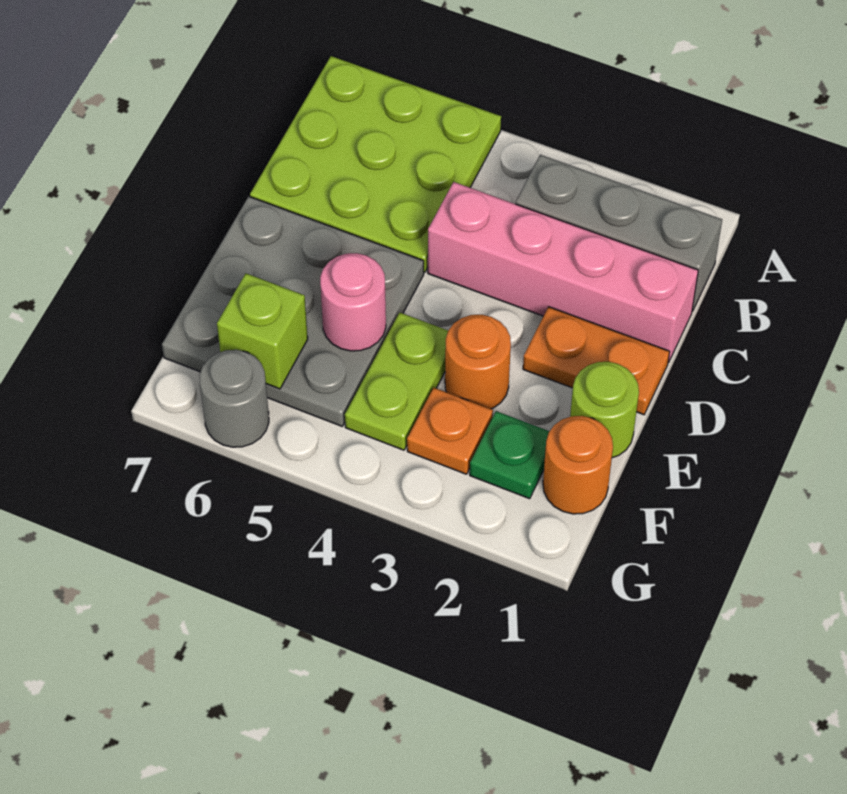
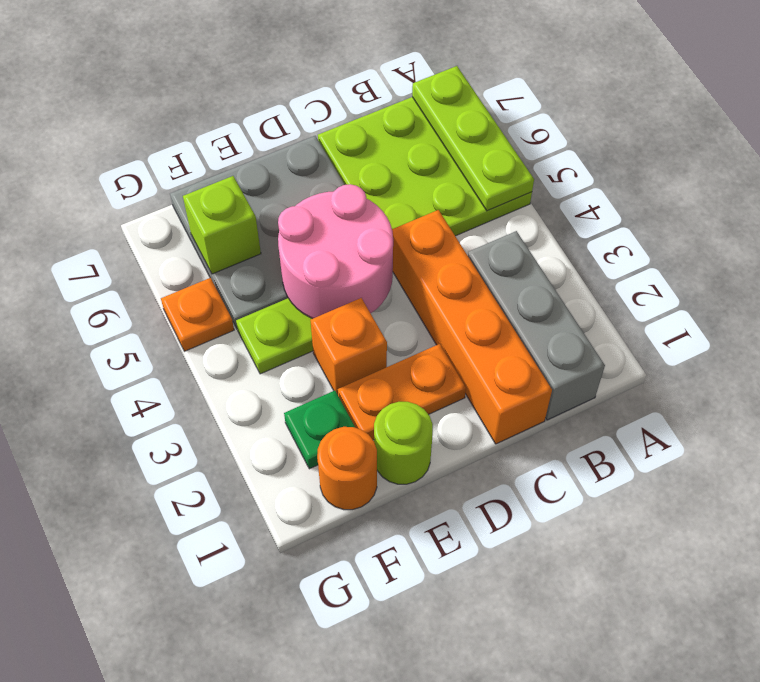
none -> lime plate A5:A7 level 2
pink brick C1:C4 level 1 -> orange brick C1:C4 level 1
orange plate D1:D2 level 1 -> orange plate D2:E2 level 1
orange round brick E3 level 1 -> orange brick E3 level 1
pink round brick E5 level 2 -> pink round brick D4:E5 level 2
orange plate F3 level 1 -> orange plate G5 level 1
grey round brick G6 level 1 -> none

